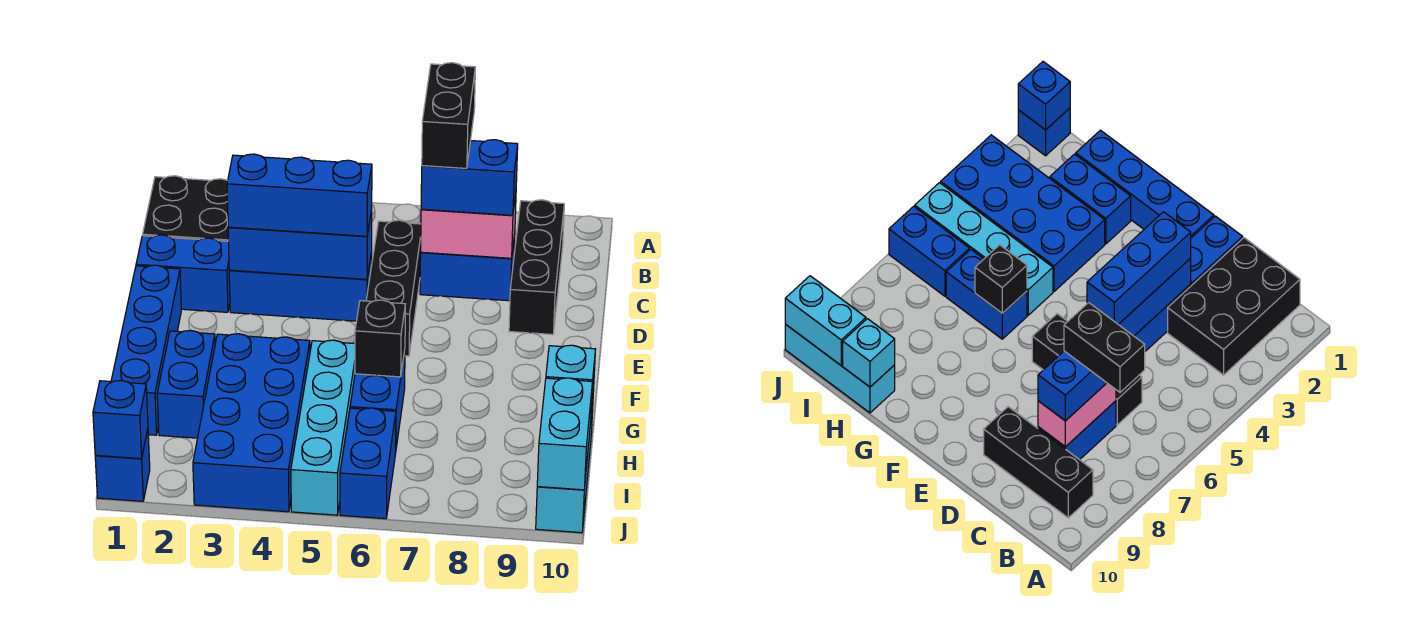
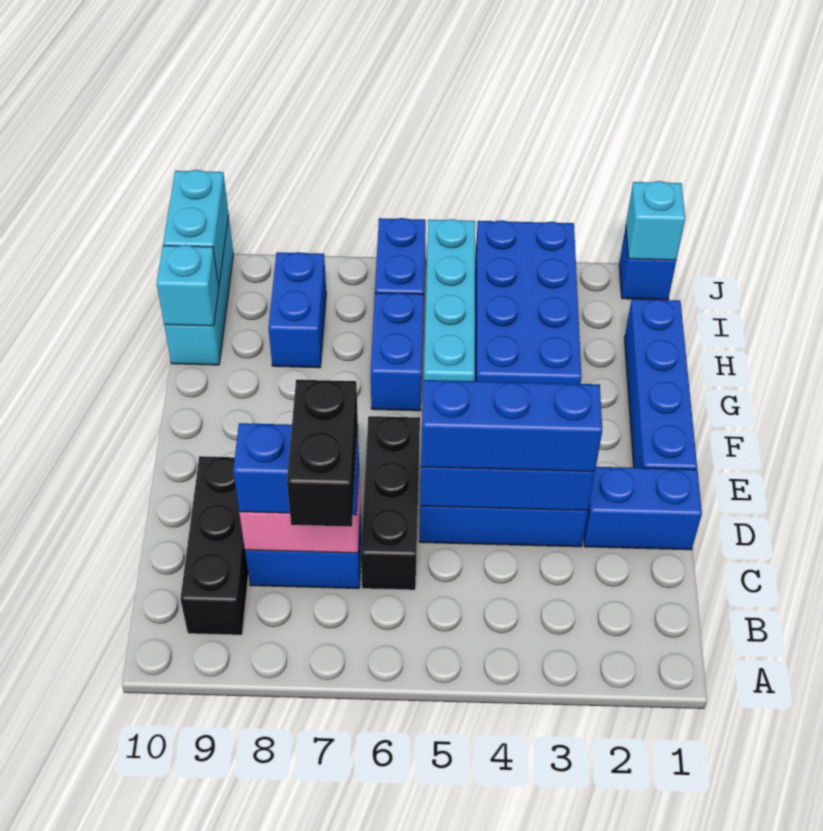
black brick B1:C3 level 1 -> none
blue brick G2:H2 level 1 -> blue brick H8:I8 level 1
black brick G6 level 2 -> none
blue brick J1 level 2 -> cyan brick J1 level 2

